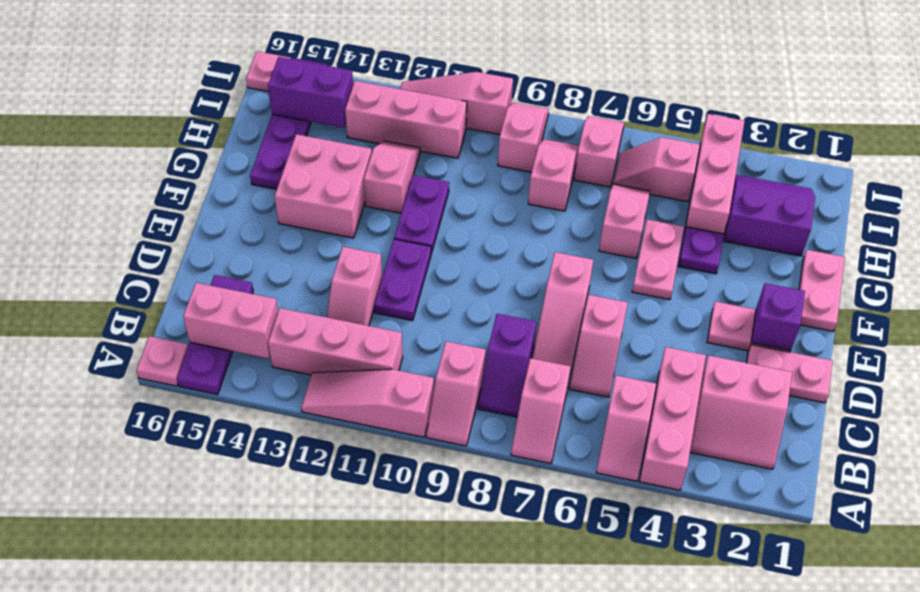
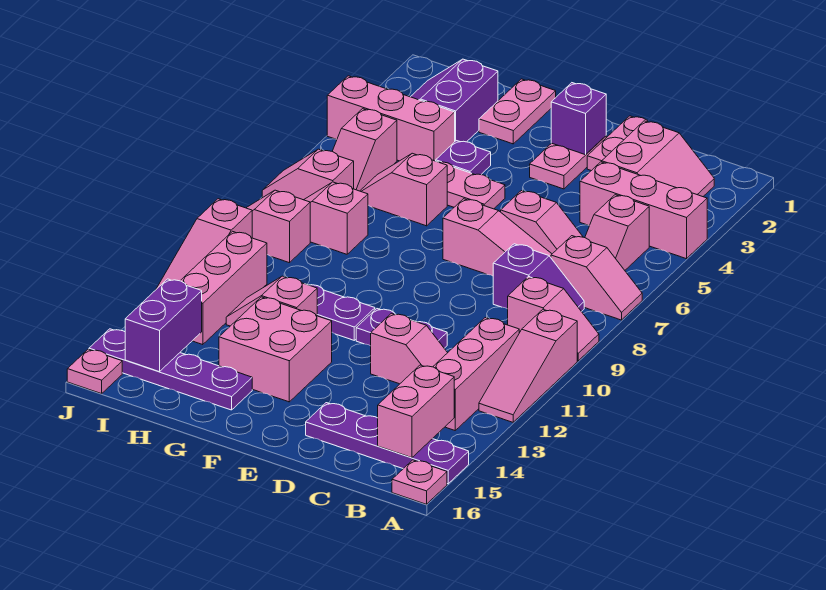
pink slope A5:B5 level 1 top B -> pink slope B5:B6 level 1 top 5
purple plate A15:C15 level 1 -> purple plate A15:D15 level 1
pink plate F1:G1 level 1 -> pink plate G1:G2 level 1

